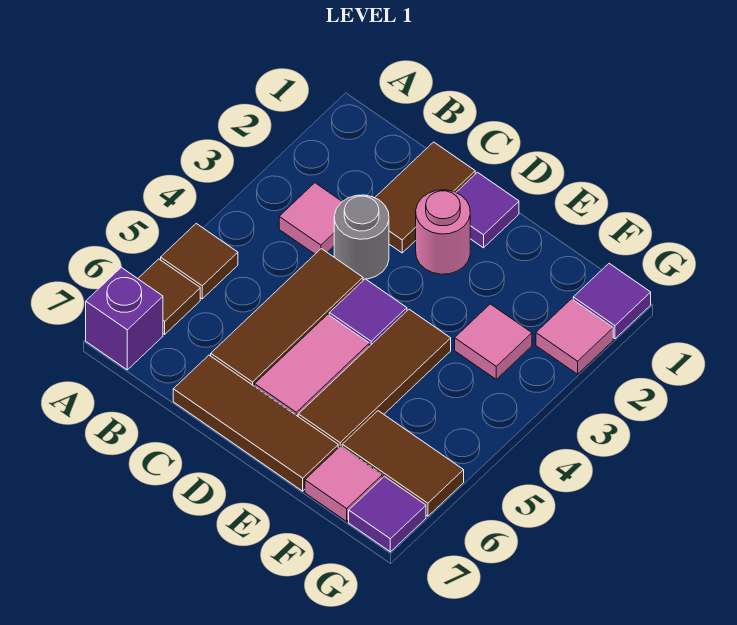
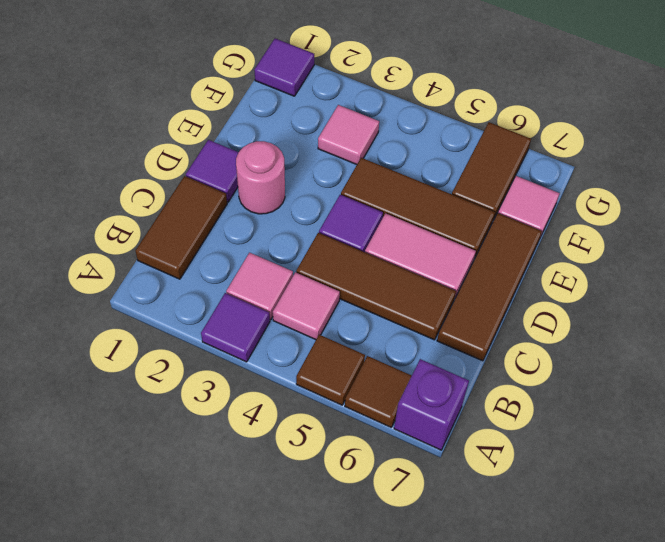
brown tile C1:C2 level 1 -> brown tile B1:C1 level 1
grey round brick C3 level 1 -> none
pink tile G2 level 1 -> pink tile B4 level 1
purple tile G7 level 1 -> purple tile A3 level 1

